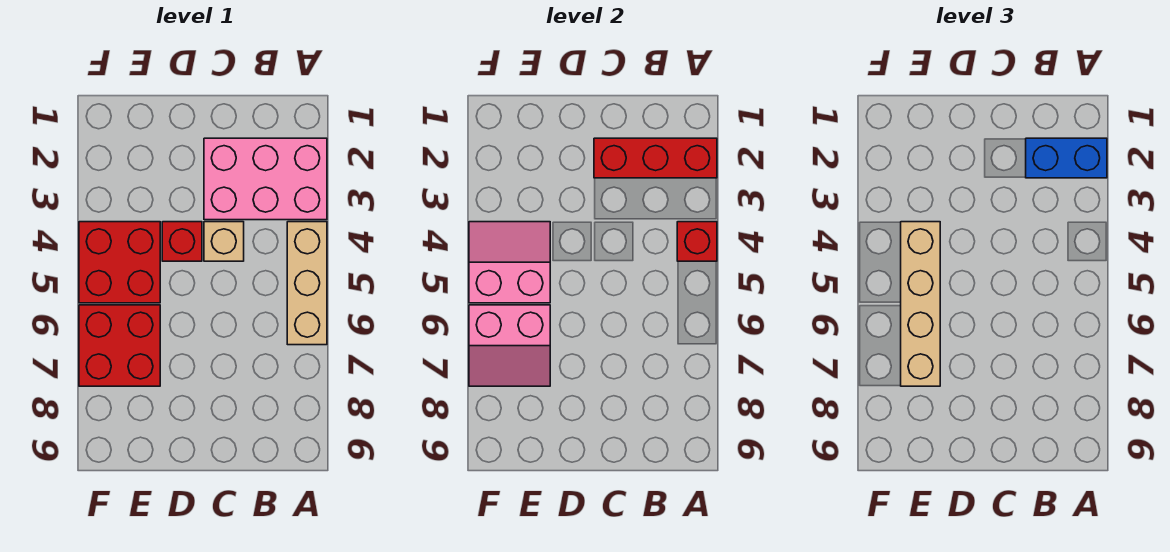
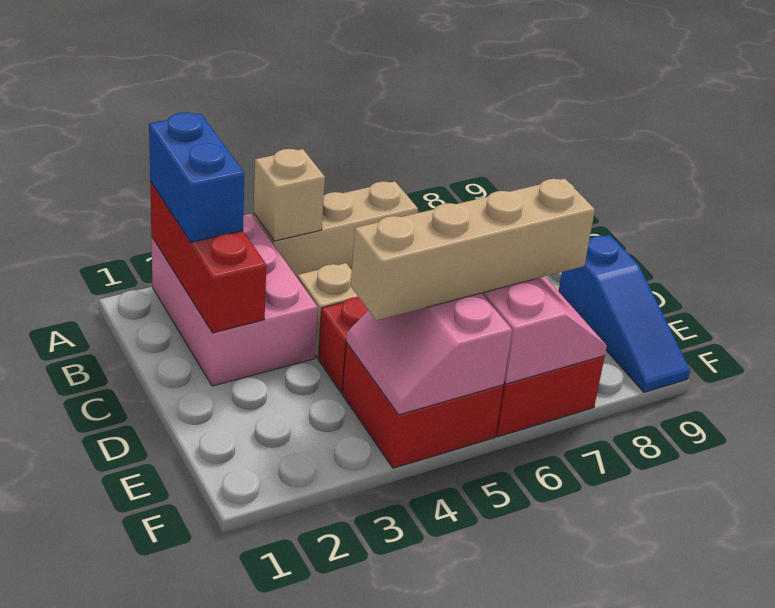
red brick A4 level 2 -> tan brick A4 level 2
none -> blue slope D9:F9 level 1 top D

